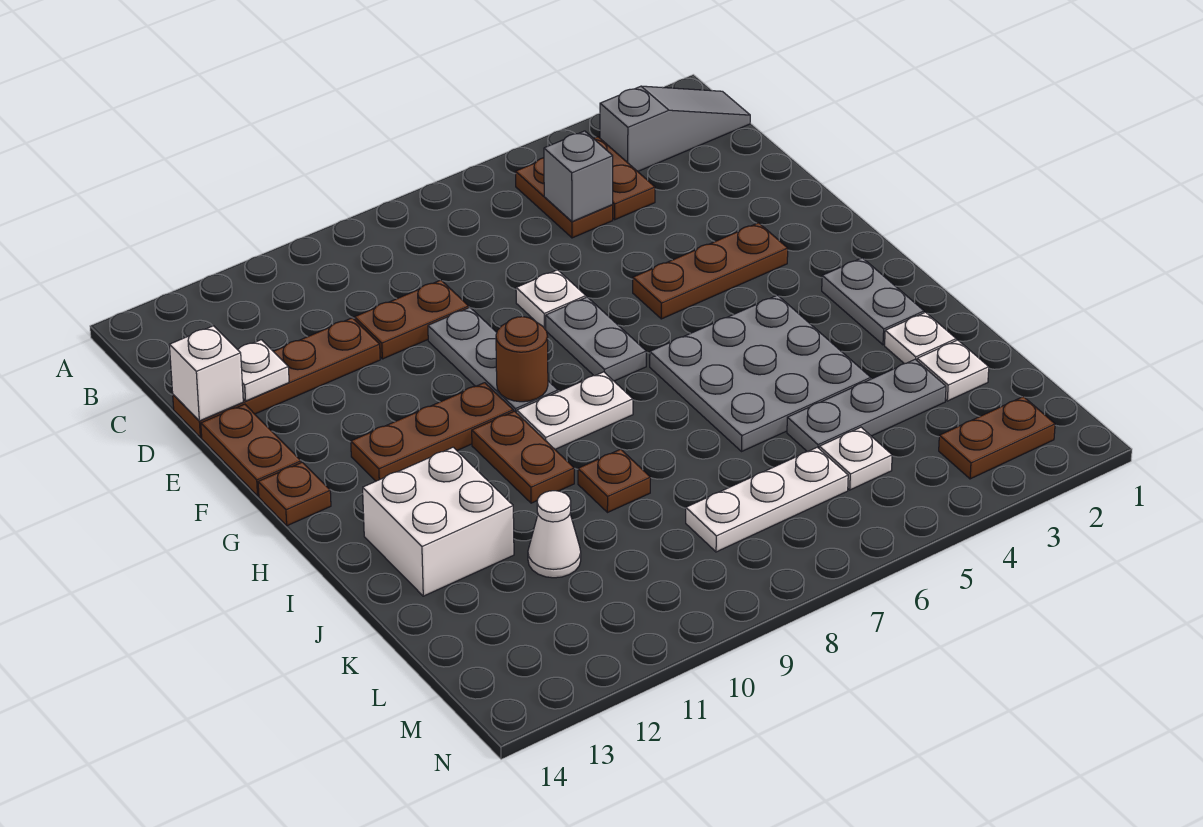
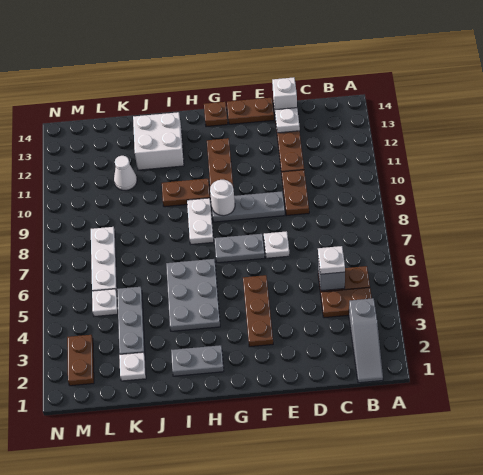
brown round brick G9 level 2 -> white round brick G9 level 2
grey plate H4:J6 level 1 -> grey plate H4:I6 level 1
white plate J2 level 1 -> white plate C5 level 3
brown plate J9 level 1 -> none

